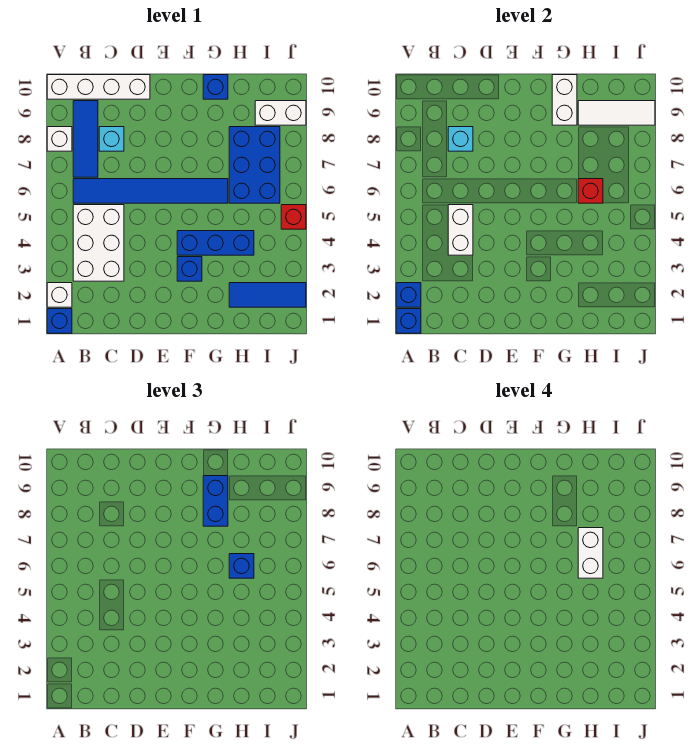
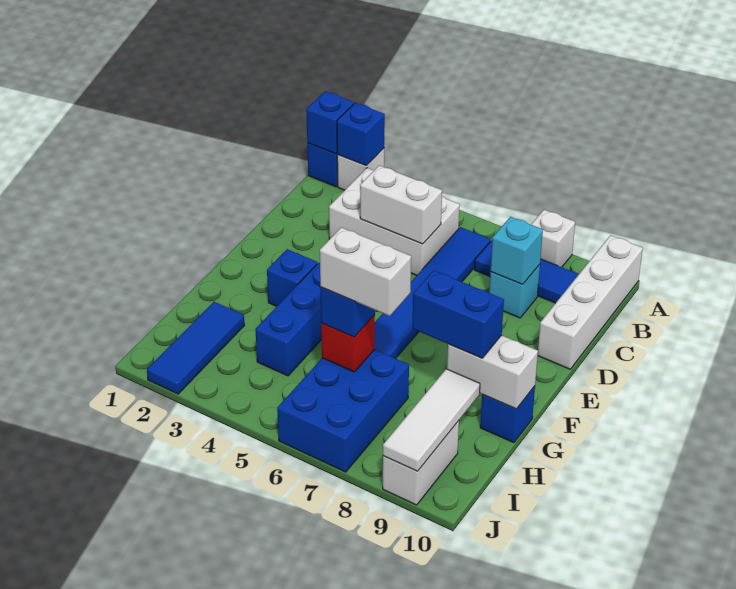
blue brick H6:I8 level 1 -> blue brick H6:J7 level 1
red brick J5 level 1 -> none

